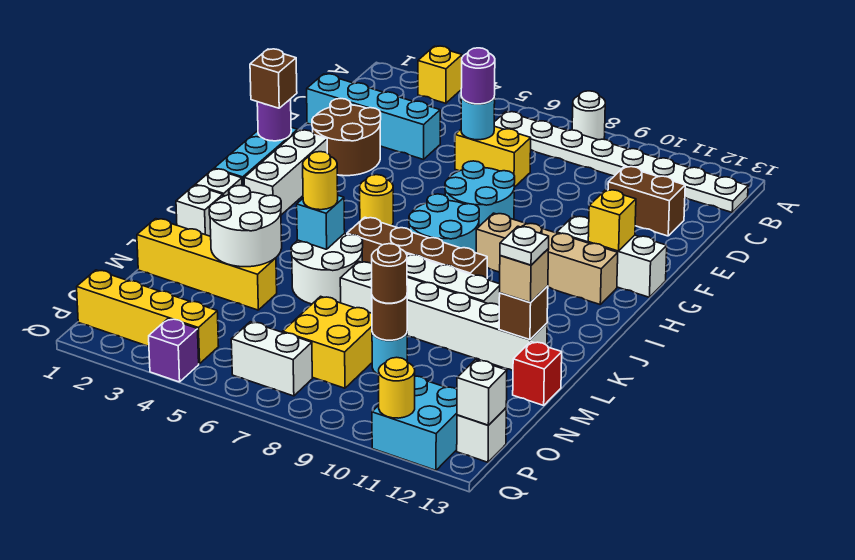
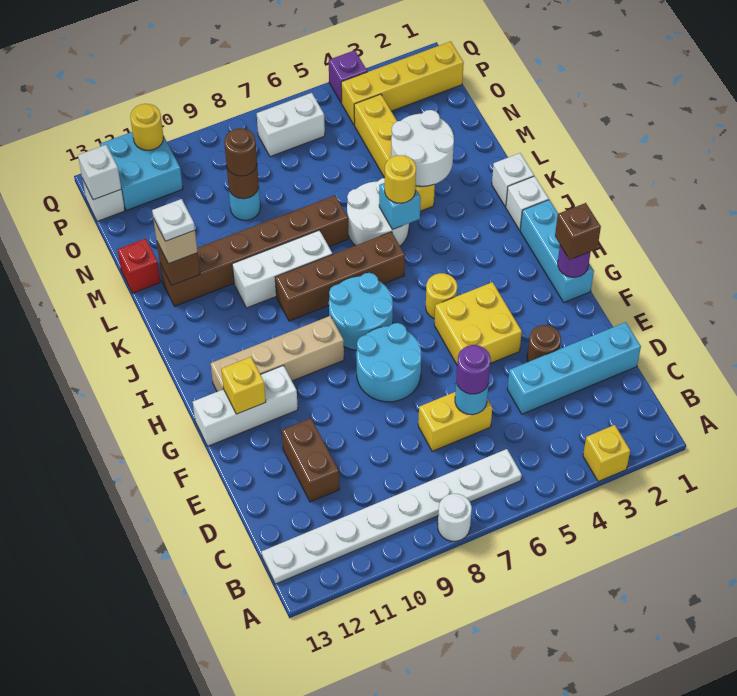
brown brick D11:D12 level 1 -> brown brick D11:E11 level 1
brown round brick E2:F3 level 1 -> brown round brick E3 level 1
white brick G2:I2 level 1 -> none
white brick L7:L12 level 1 -> brown brick L7:L12 level 1
yellow brick M1:M4 level 1 -> yellow brick L4:O4 level 1
yellow brick N7:O8 level 1 -> yellow brick F4:G5 level 1

